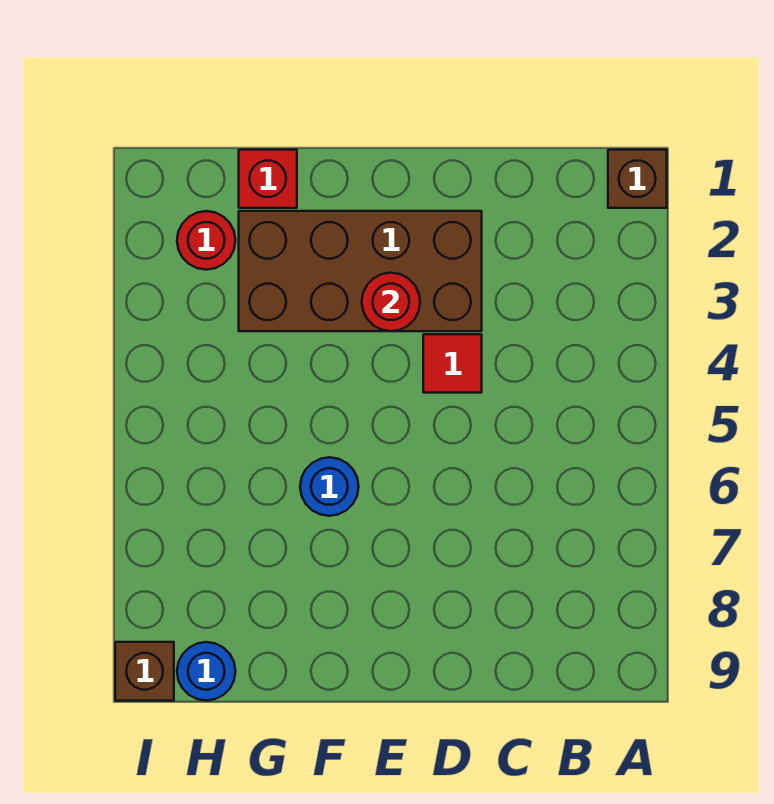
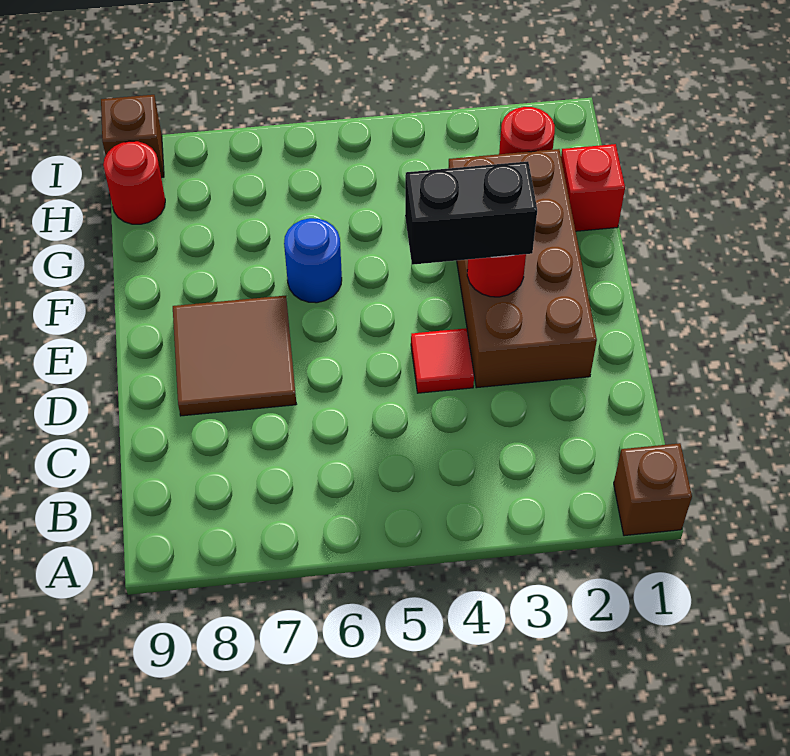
none -> brown tile D7:E8 level 1
none -> black brick E3:E4 level 3
blue round brick H9 level 1 -> red round brick H9 level 1

